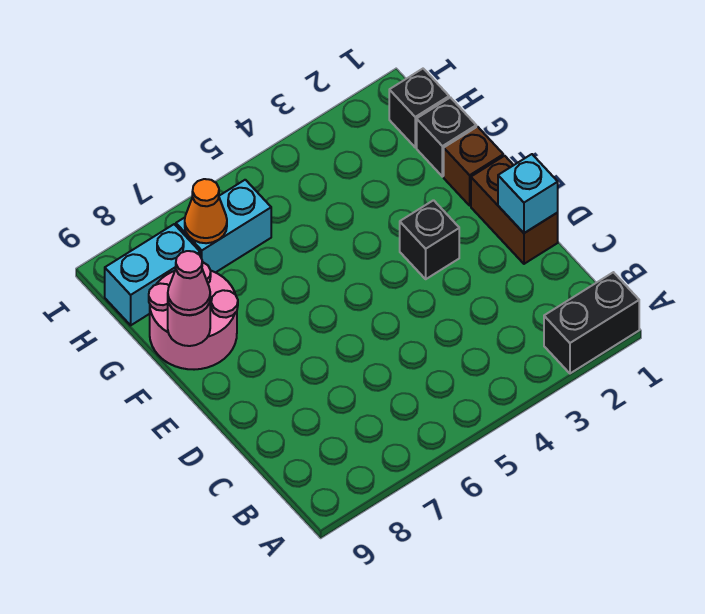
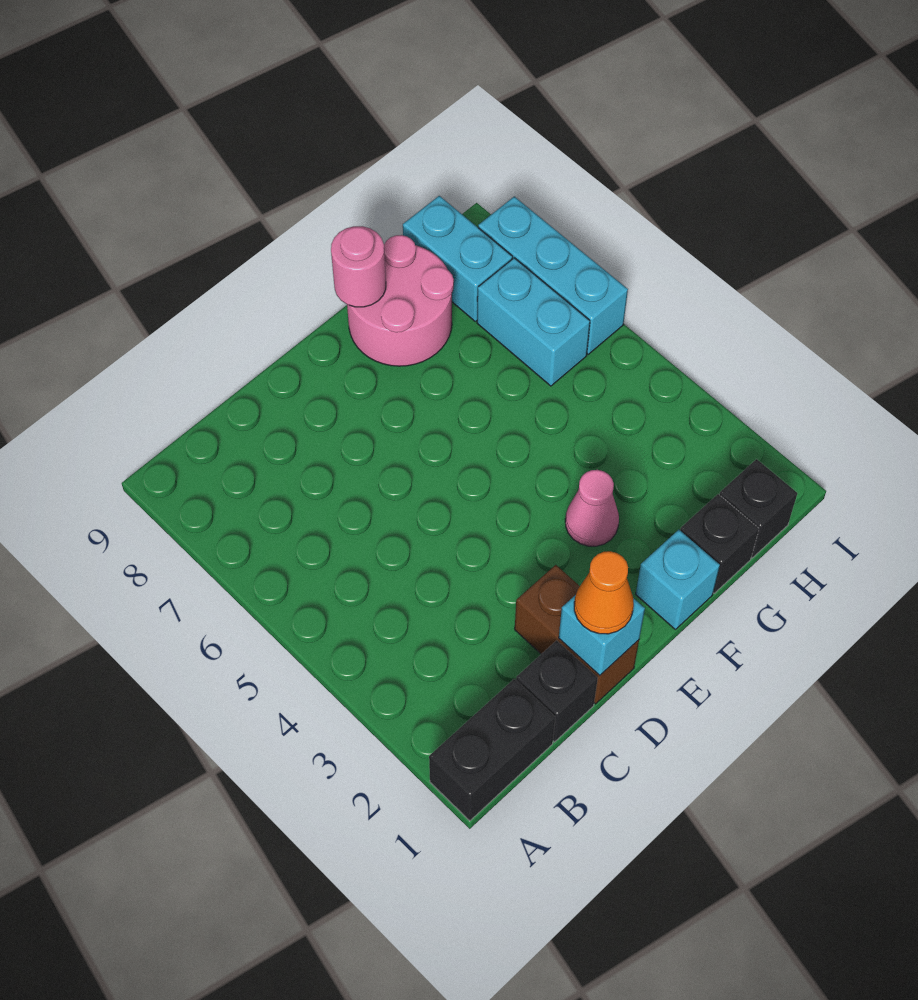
black brick A1:A2 level 1 -> black brick A1:B1 level 1
brown brick D1:E1 level 1 -> brown brick D1:D2 level 1
black brick E3 level 1 -> black brick C1 level 1
brown brick F1 level 1 -> cyan brick F1 level 1
pink cone F9 level 3 -> pink cone F3 level 1
orange cone H7 level 2 -> orange cone D1 level 3
none -> cyan brick I6:I8 level 1

